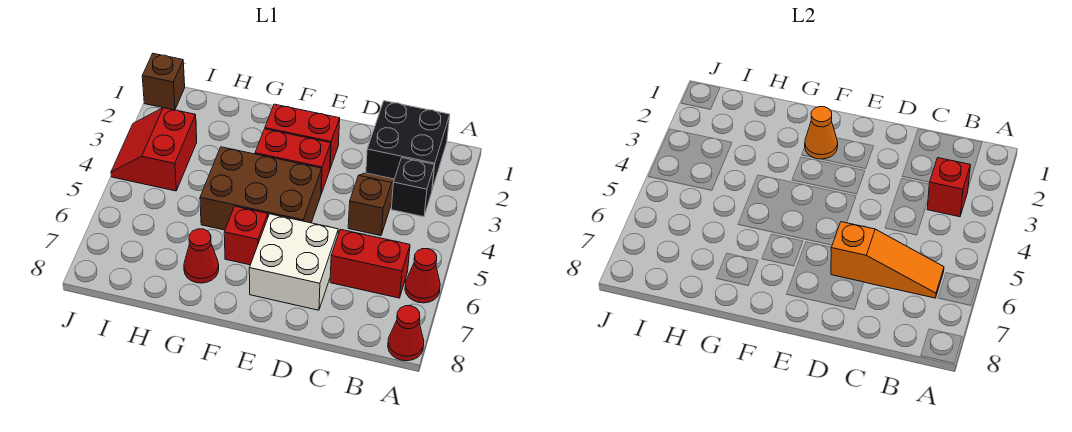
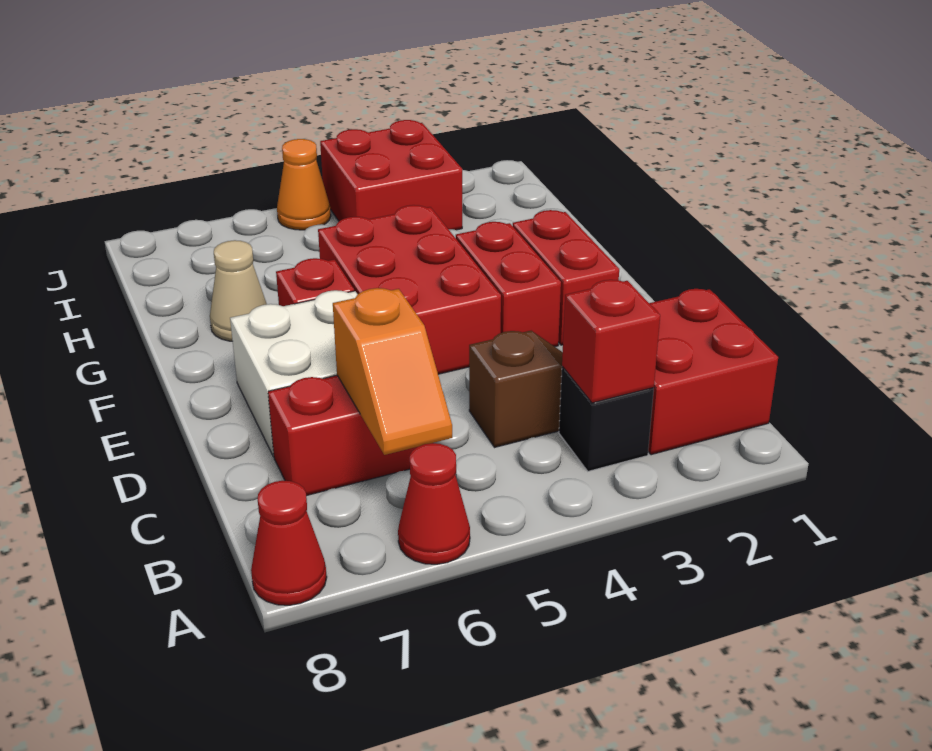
black brick B1:C2 level 1 -> red brick B1:C2 level 1
red brick B6:C6 level 1 -> red brick C6:C7 level 1
orange slope B6:D6 level 2 top D -> orange slope B6:C6 level 2 top C
brown brick E4:G5 level 1 -> red brick E4:G5 level 1
orange cone F2 level 2 -> orange cone J5 level 1
red cone G7 level 1 -> tan cone G7 level 1
red slope I3:J4 level 1 top I -> red brick I3:J4 level 1
brown brick J1 level 1 -> none

